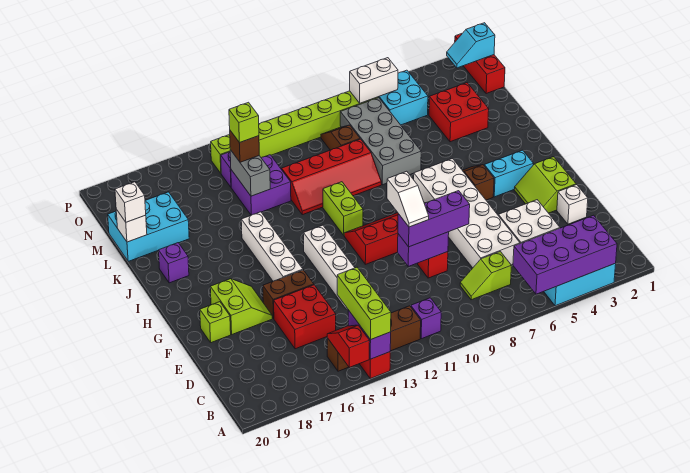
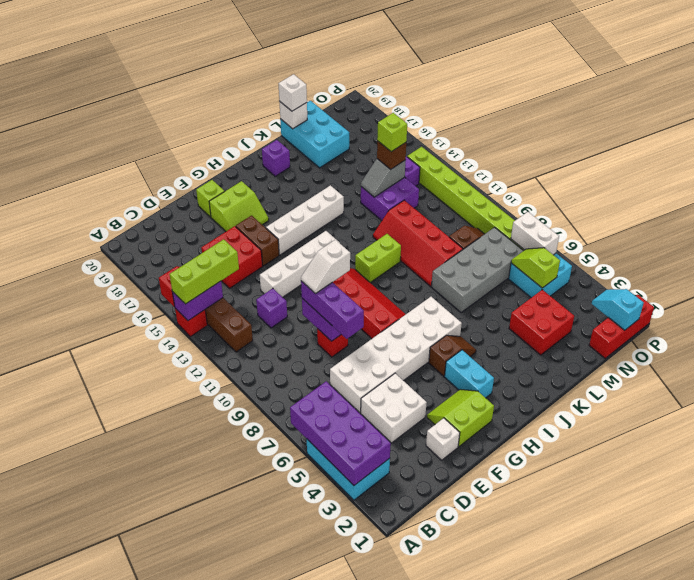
purple brick B11 level 1 -> purple brick D12 level 1
lime slope C7:C8 level 1 top 7 -> lime slope N5:N6 level 2 top 5
grey brick L14:M14 level 2 -> grey slope L14:M14 level 2 top M

